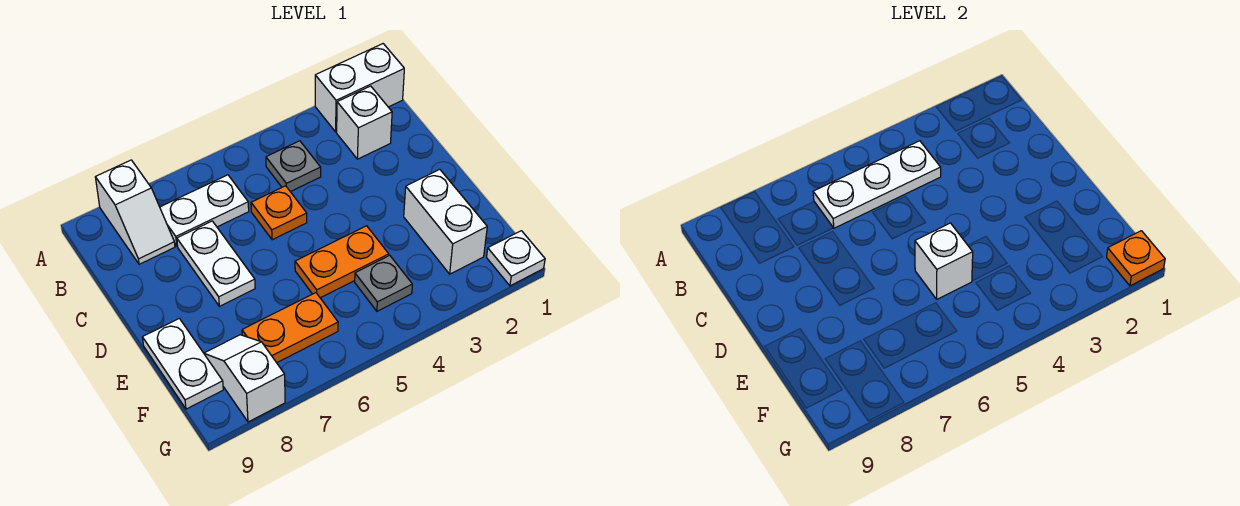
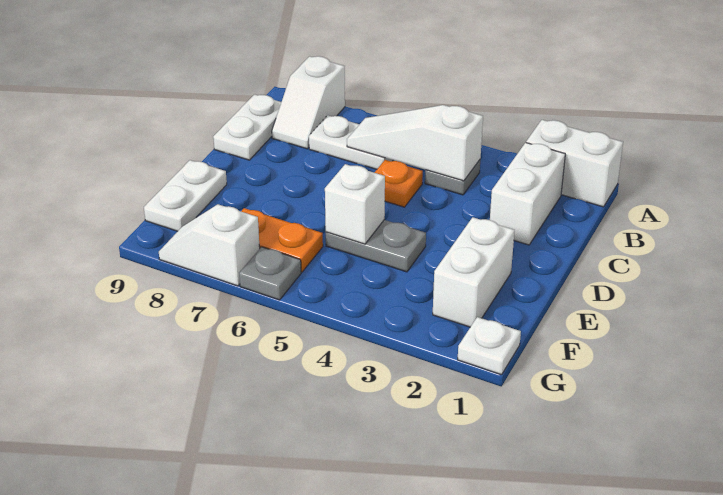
white brick B2 level 1 -> white brick B2:C2 level 1
white plate B4:B6 level 2 -> white slope B4:B6 level 2 top 4
white plate C7:D7 level 1 -> white plate B9:C9 level 1
orange plate E4:E5 level 1 -> grey plate E4:E5 level 1
grey plate F4 level 1 -> grey plate G6 level 1
white slope F8:G8 level 1 top G -> white slope G7:G8 level 1 top 7
orange plate G1 level 2 -> none

